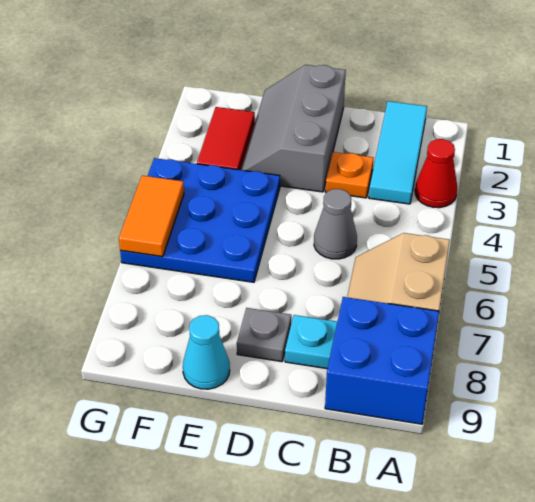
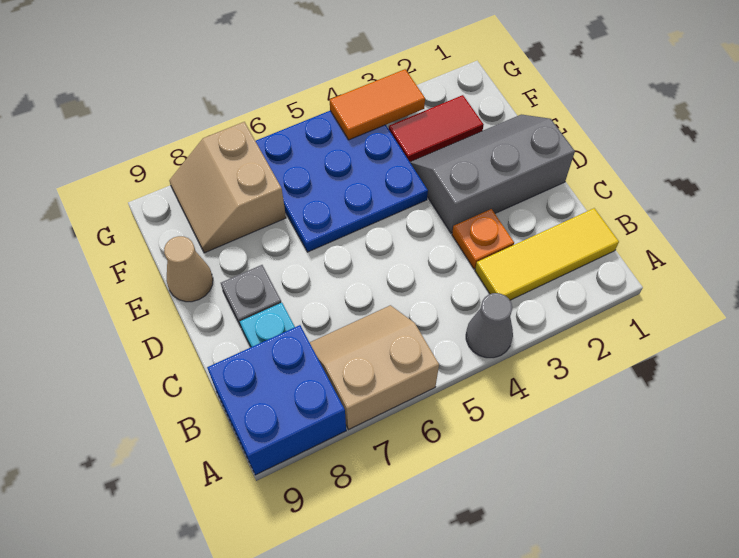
red cone A3 level 1 -> none
cyan tile B1:B3 level 1 -> yellow tile B1:B3 level 1
grey cone C5 level 1 -> grey cone A4 level 1
cyan cone E9 level 1 -> tan cone E9 level 1
none -> tan slope F7:G8 level 1 top 7
orange tile G5:G6 level 2 -> orange tile G3:G4 level 2

